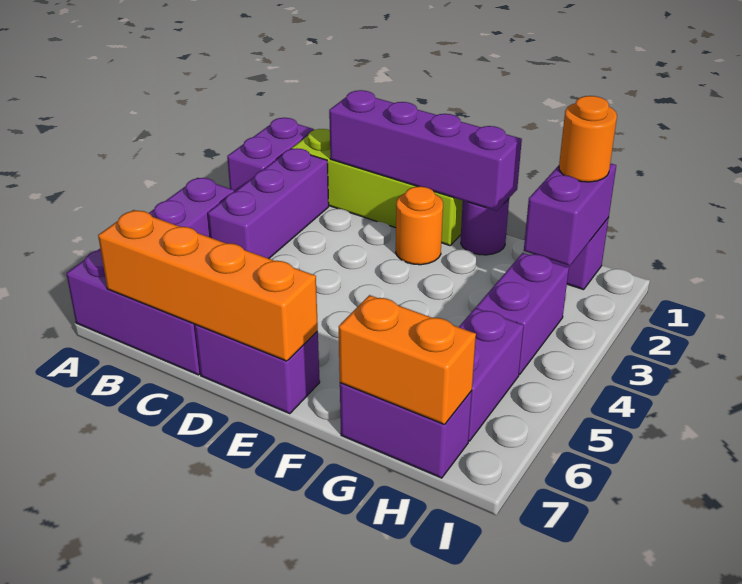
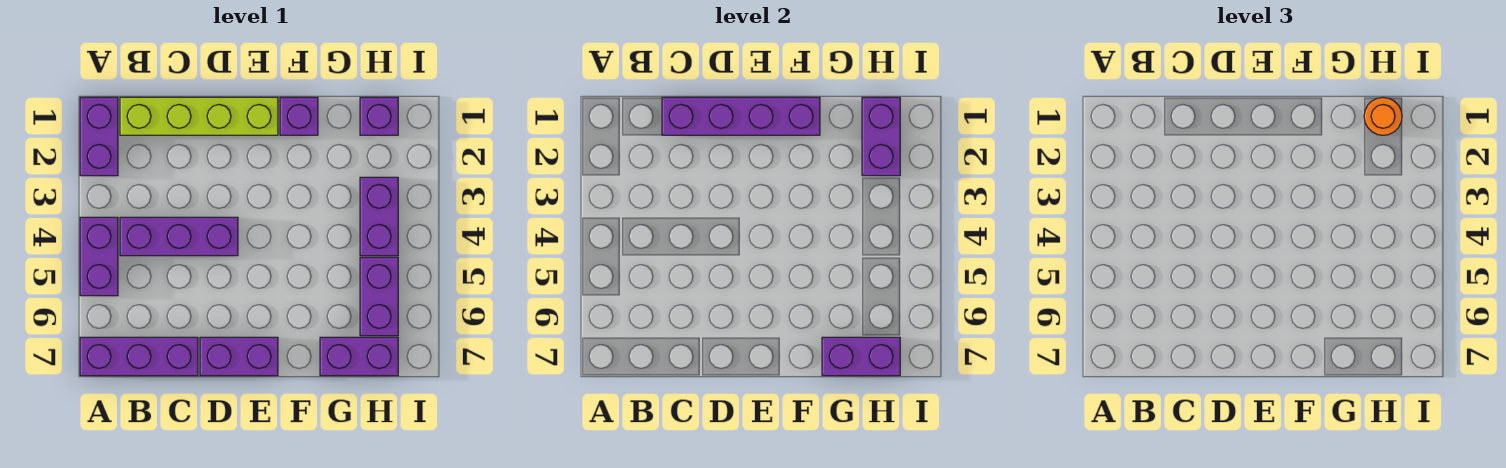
purple brick B2:B4 level 1 -> purple brick B4:D4 level 1
orange brick B7:E7 level 2 -> none
orange round brick E2 level 1 -> none
purple round brick F1 level 1 -> purple brick F1 level 1
orange brick G7:H7 level 2 -> purple brick G7:H7 level 2

